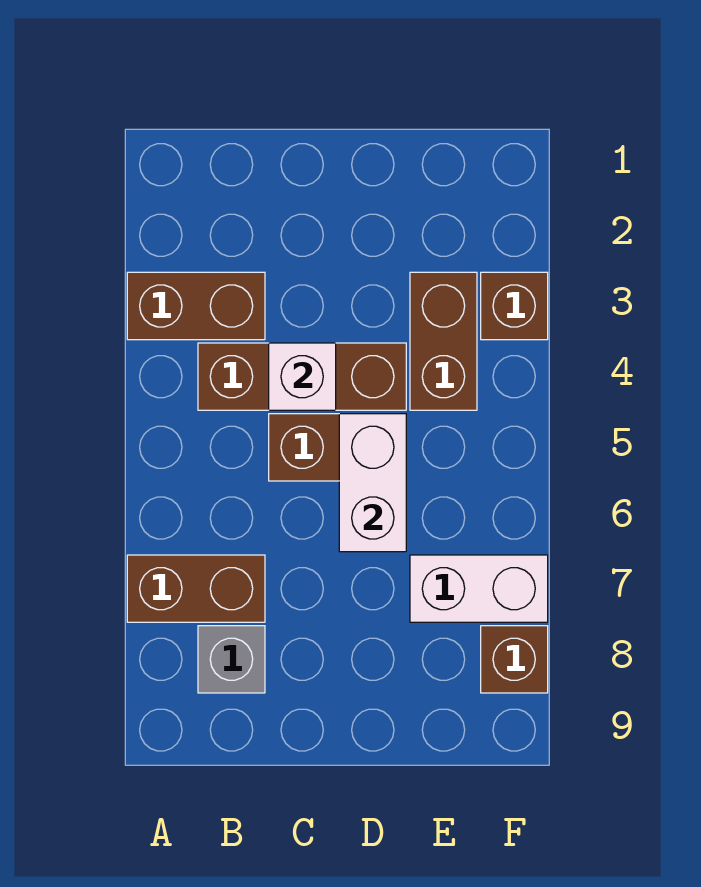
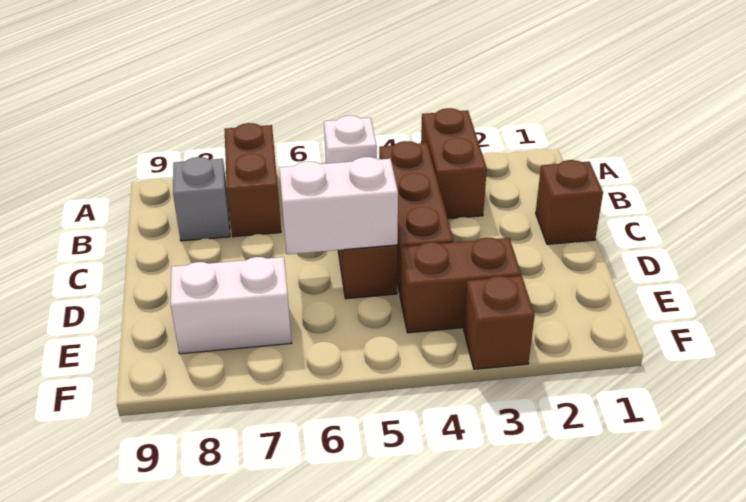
white brick C4 level 2 -> white brick A5 level 1
white brick E7:F7 level 1 -> white brick E7:E8 level 1
brown brick F8 level 1 -> brown brick C1 level 1

